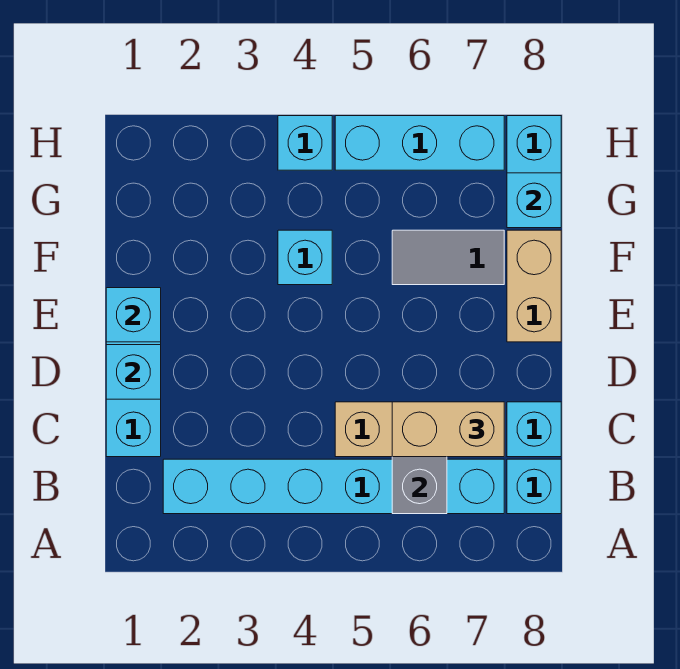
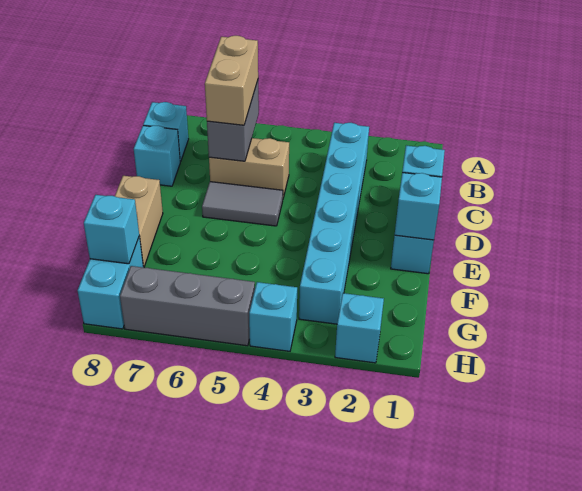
cyan brick B2:B7 level 1 -> cyan brick B3:G3 level 1
tan brick C6:C7 level 3 -> tan brick B6:C6 level 3
cyan brick F4 level 1 -> cyan brick H2 level 1
grey tile F6:F7 level 1 -> grey tile D5:D6 level 1
cyan brick H5:H7 level 1 -> grey brick H5:H7 level 1

